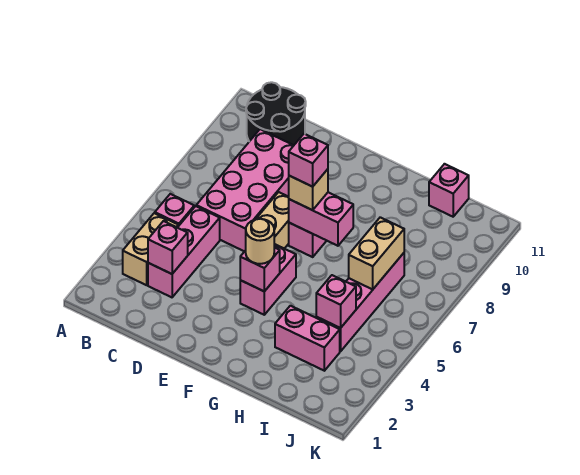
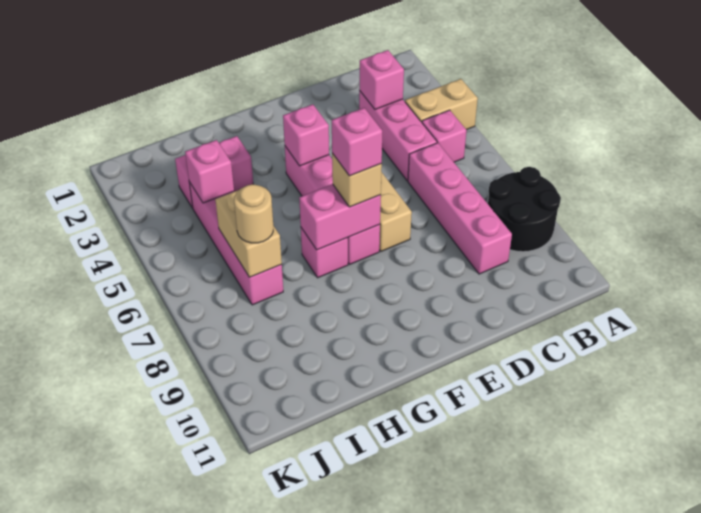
tan brick B3:B4 level 1 -> tan brick A4:B4 level 1
black round brick B10:C11 level 1 -> black round brick A8:B9 level 1
pink brick C6:D9 level 1 -> pink brick C6:C9 level 1
tan round brick F4 level 3 -> tan round brick I7 level 3
pink brick I11 level 1 -> pink brick G7 level 1

